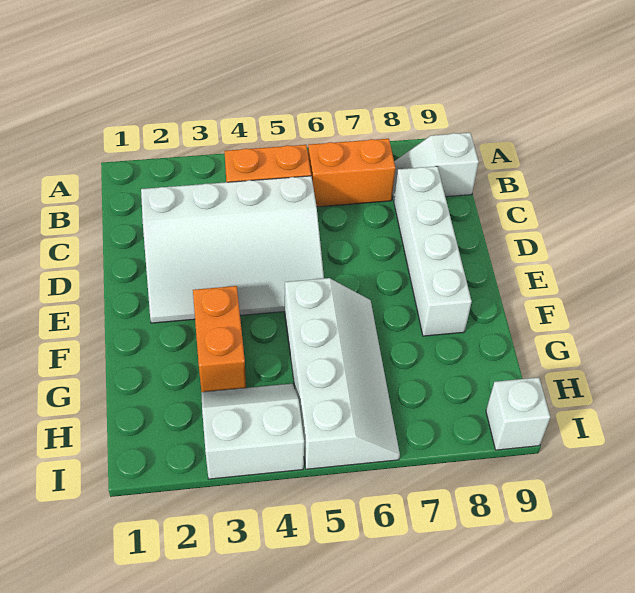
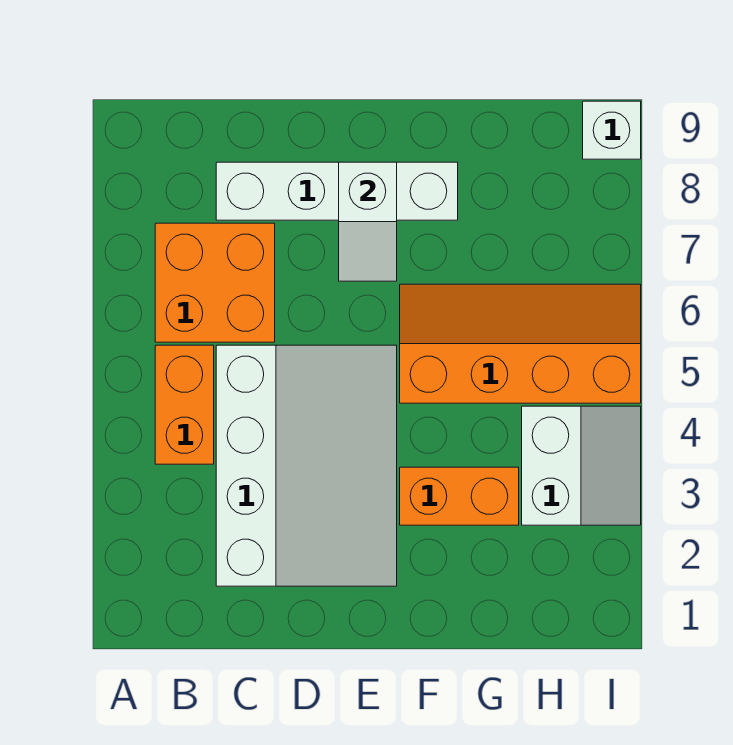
orange brick B6:B7 level 1 -> orange brick B6:C7 level 1
white slope B8:B9 level 1 top 9 -> white slope E7:E8 level 2 top 8
white slope F5:I6 level 1 top 5 -> orange slope F5:I6 level 1 top 5
white slope H3:I4 level 1 top I -> white slope H3:I4 level 1 top H

